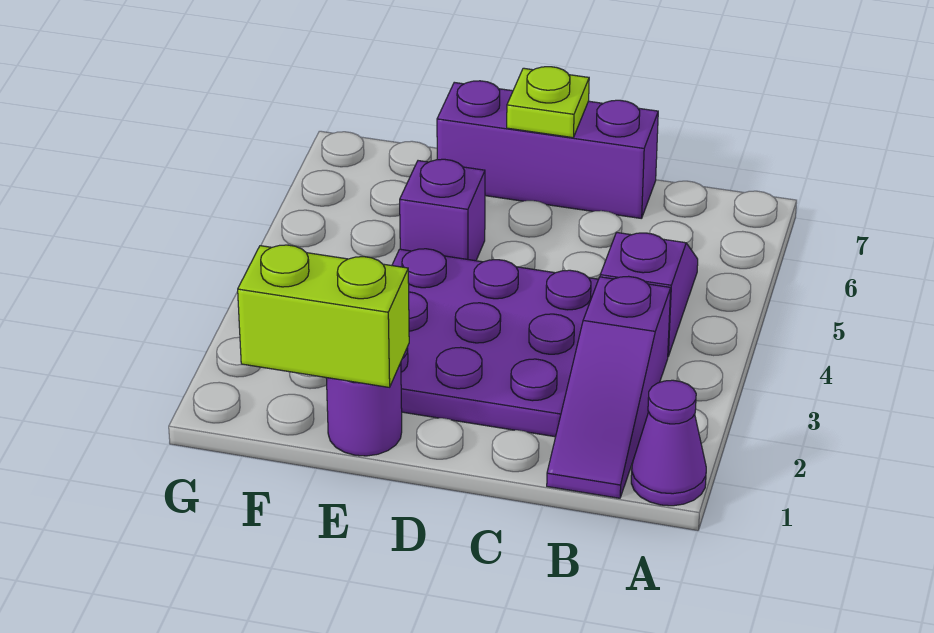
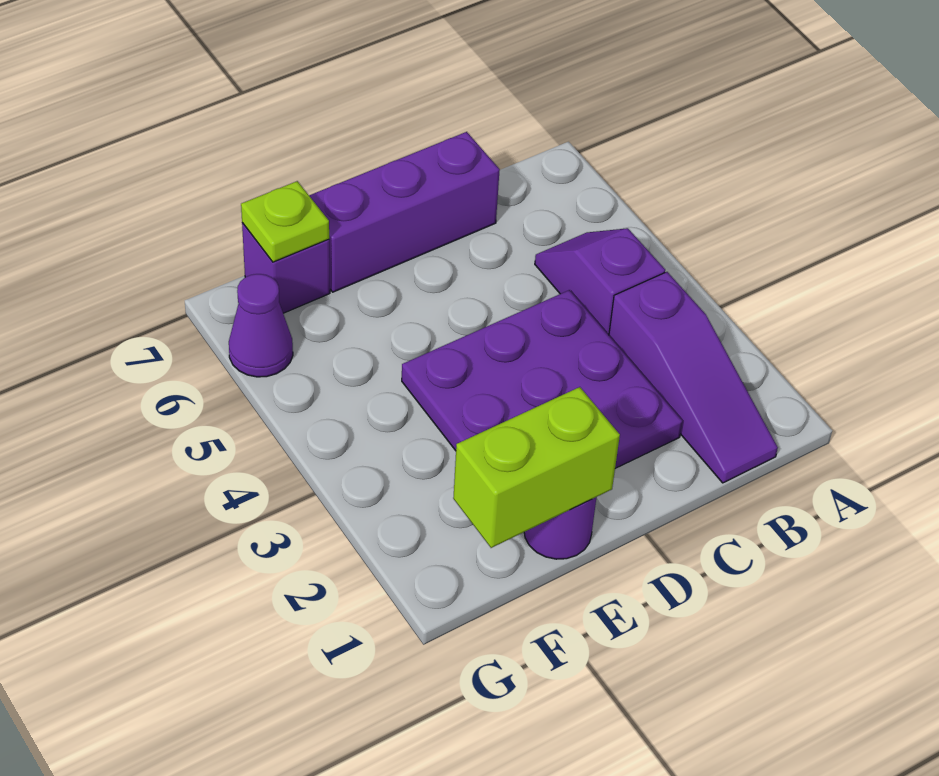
purple cone A1 level 1 -> purple cone G6 level 1
lime plate D7 level 2 -> lime plate F7 level 2
purple brick E5 level 1 -> purple brick F7 level 1

